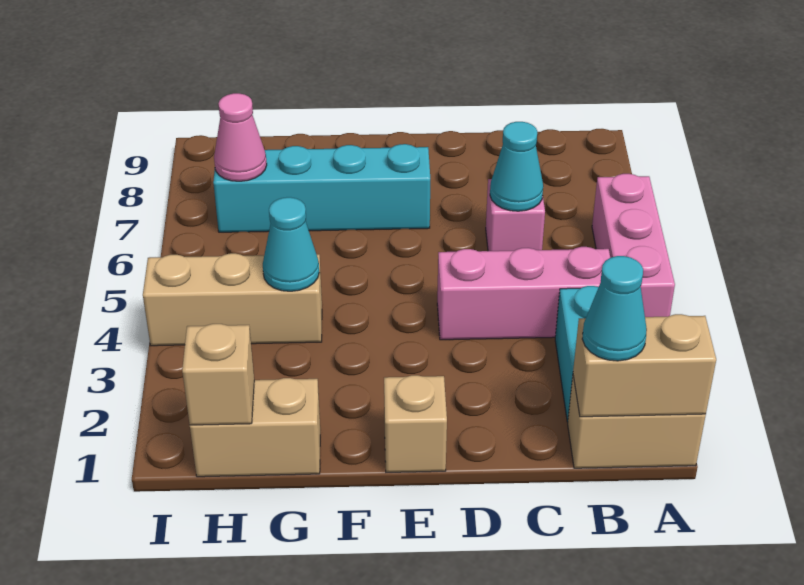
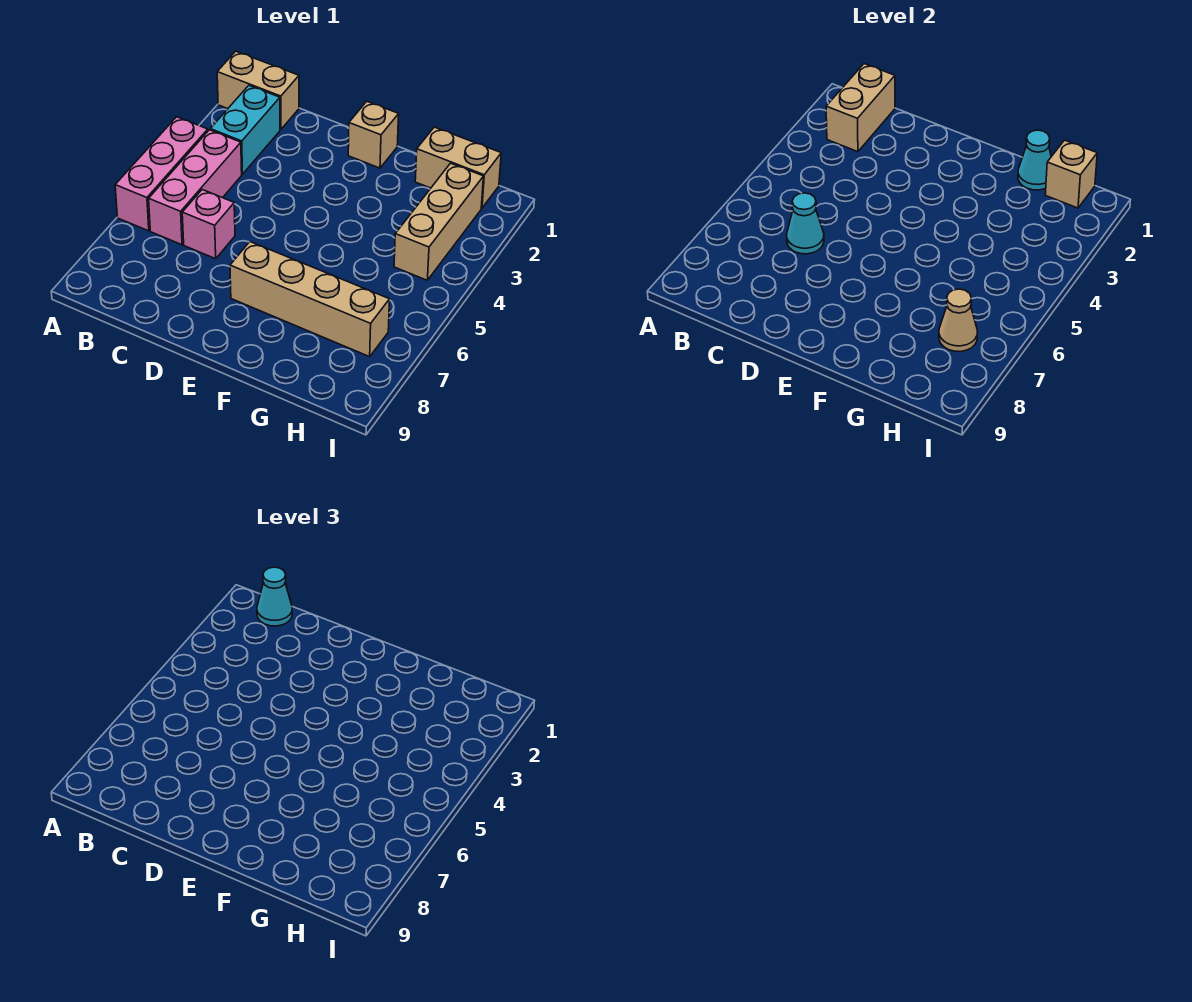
tan brick A1:B1 level 2 -> tan brick B1:B2 level 2
pink brick B4:D4 level 1 -> pink brick B4:B6 level 1
cyan brick E7:H7 level 1 -> tan brick E7:H7 level 1
tan brick G4:I4 level 1 -> tan brick H2:H4 level 1
cyan cone G4 level 2 -> cyan cone G1 level 2
pink cone H7 level 2 -> tan cone H7 level 2

